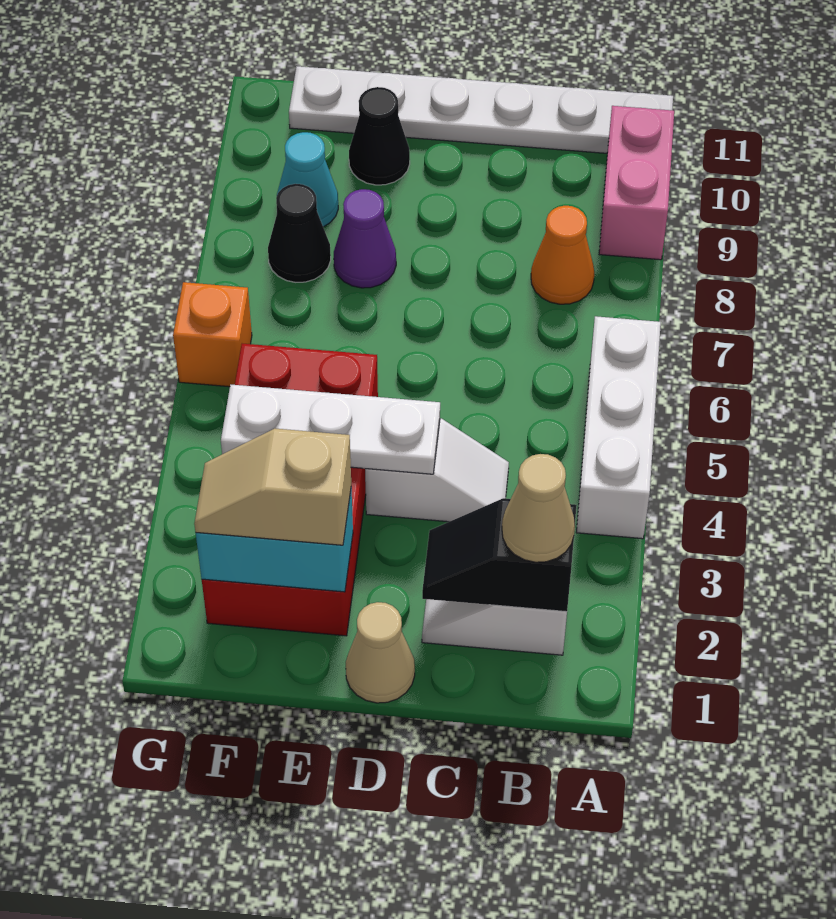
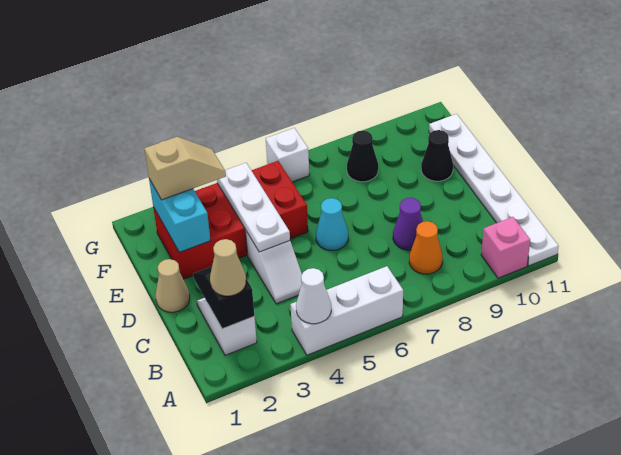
none -> white cone A4 level 2
pink brick A9:A10 level 1 -> pink brick A10 level 1
tan slope E2:F2 level 3 top E -> tan slope F2:F3 level 3 top 2
purple cone E8 level 1 -> purple cone C8 level 1
cyan cone F9 level 1 -> cyan cone D6 level 1
orange brick G6 level 1 -> white brick G6 level 1

